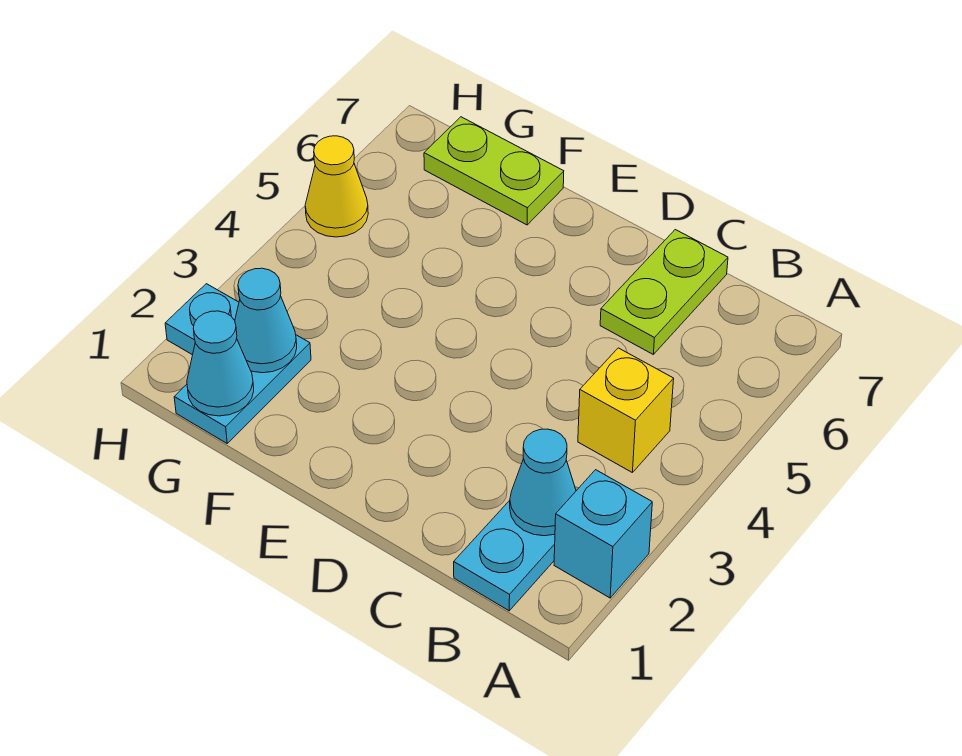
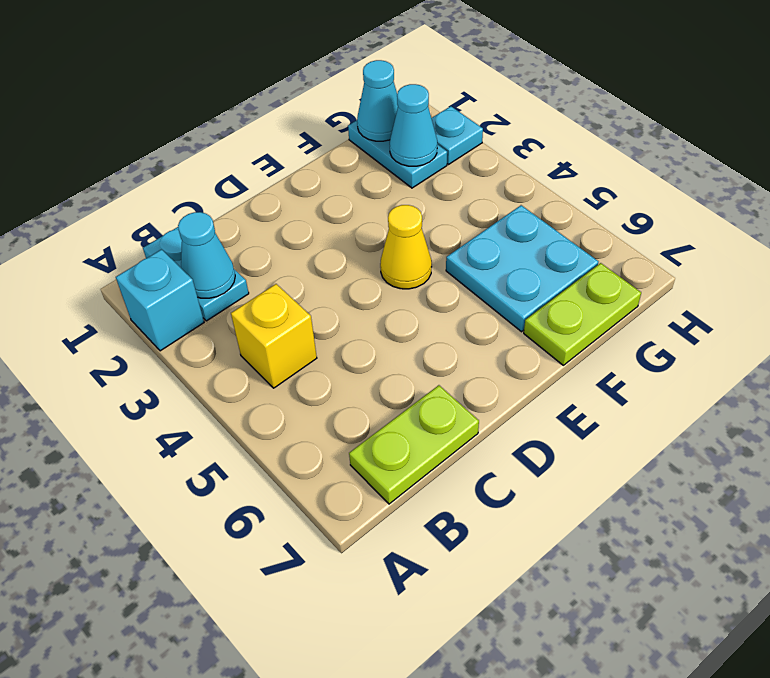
lime plate C6:C7 level 1 -> lime plate B7:C7 level 1
none -> cyan plate F5:G6 level 1
yellow cone H5 level 1 -> yellow cone E4 level 1

